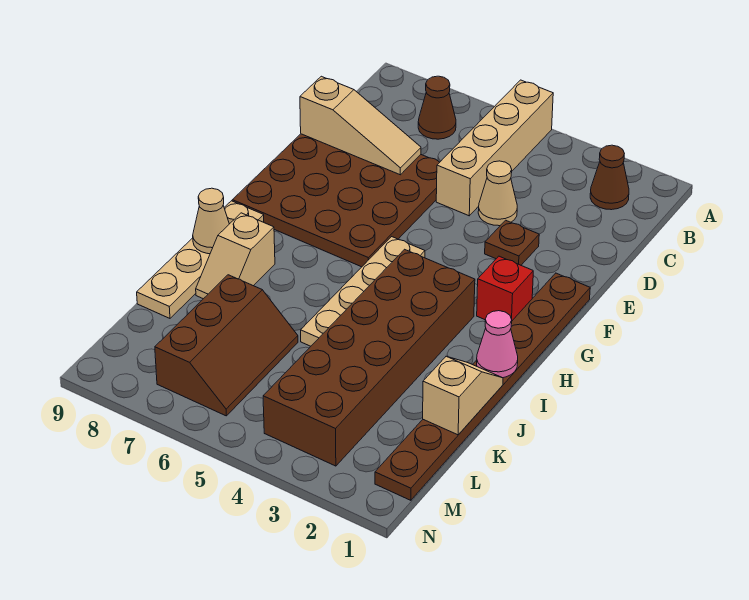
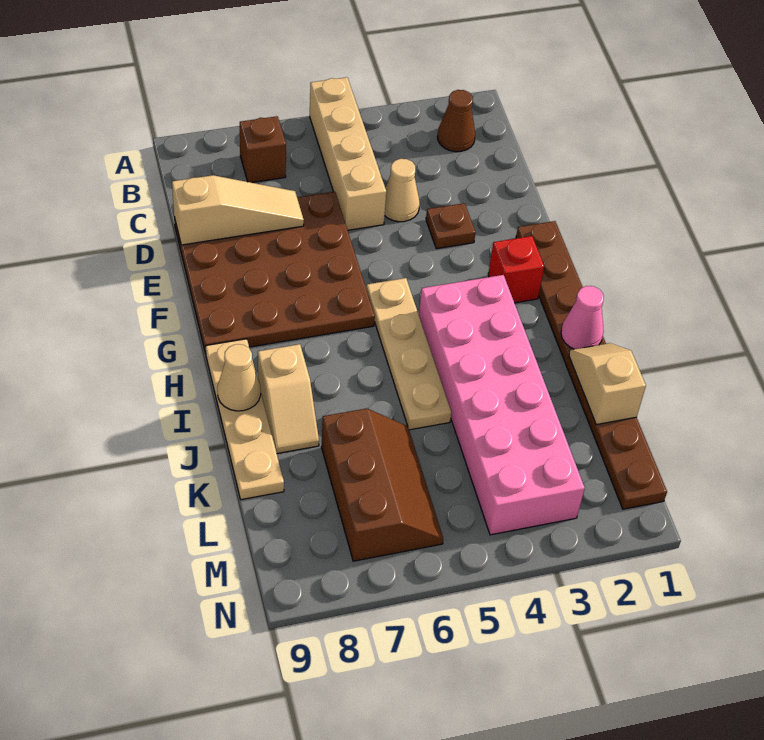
brown cone B7 level 1 -> brown brick B7 level 1
brown brick H3:M4 level 1 -> pink brick H3:M4 level 1

